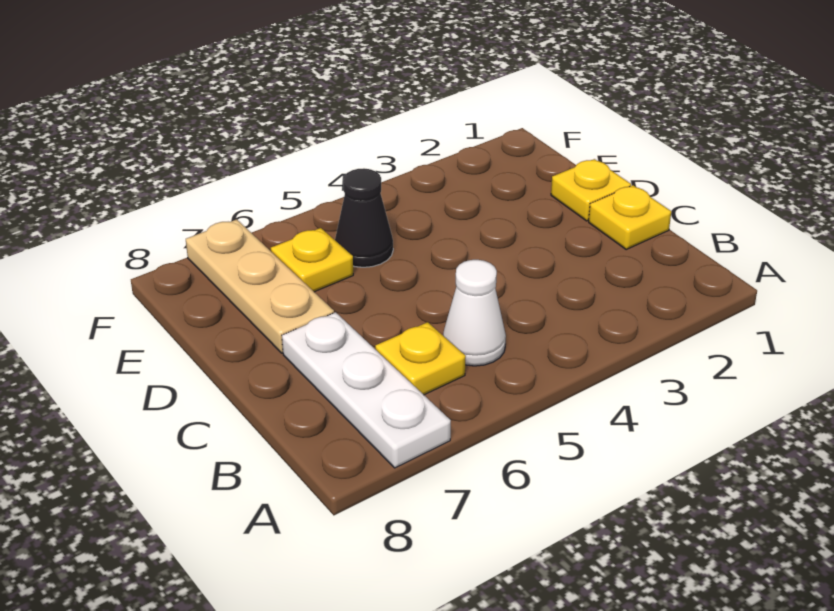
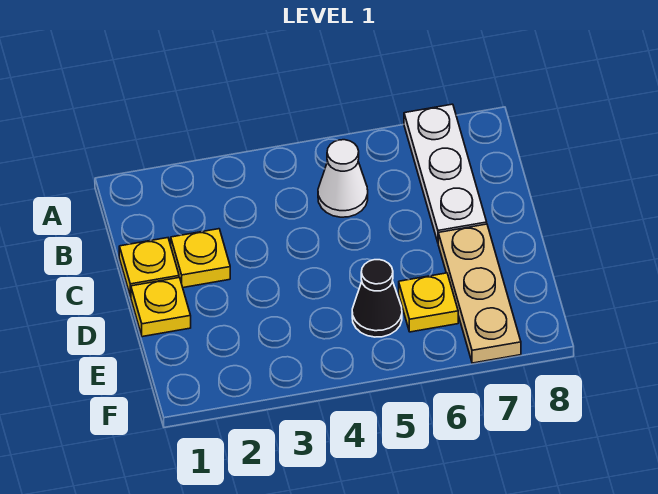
yellow plate B6 level 1 -> yellow plate C2 level 1

